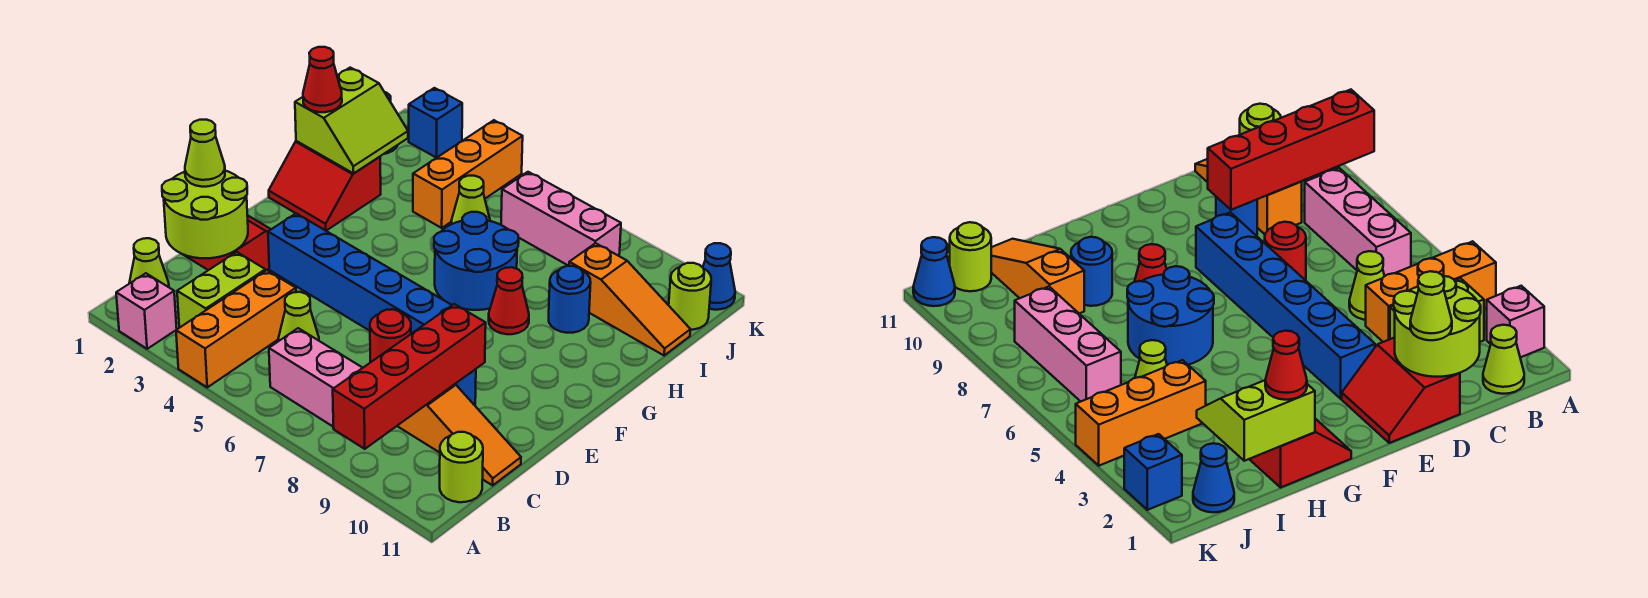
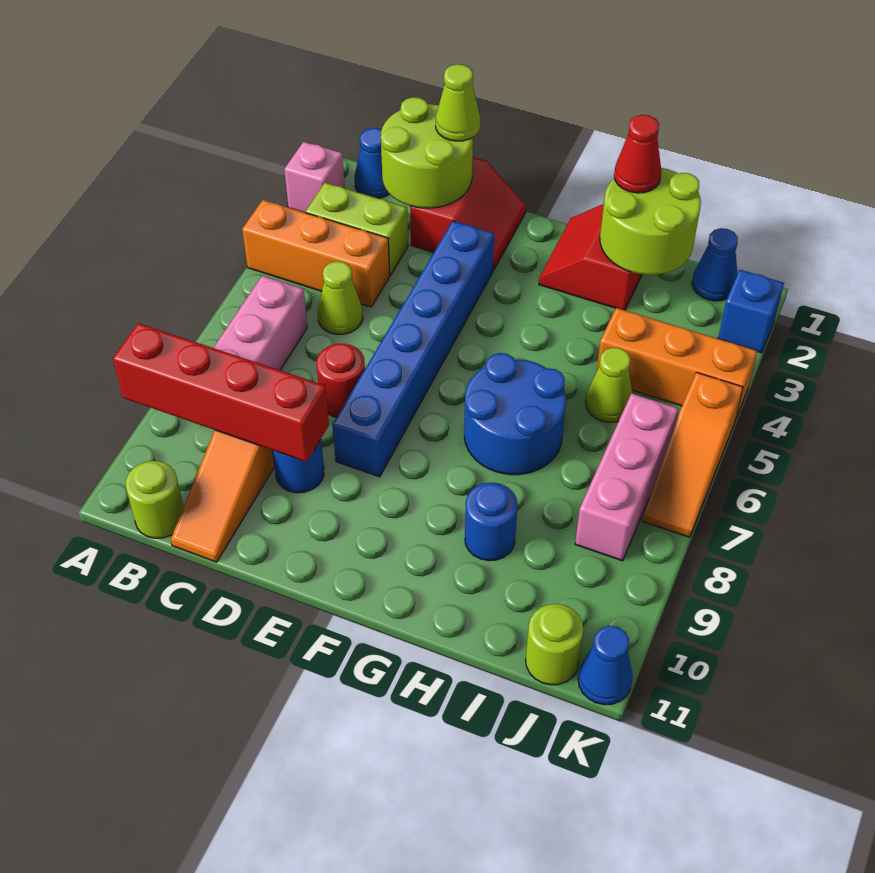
lime cone B1 level 1 -> blue cone B1 level 1
red cone G8 level 1 -> none
lime slope H1:I2 level 2 top 1 -> lime round brick H1:I2 level 2
orange slope I9:I11 level 1 top 9 -> orange slope K5:K7 level 1 top 5

